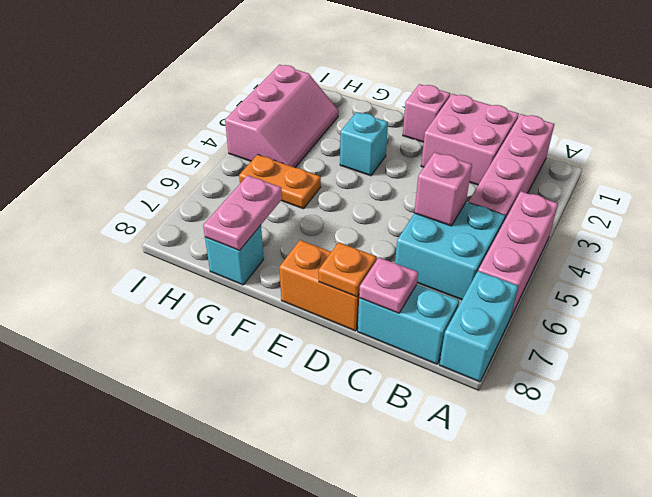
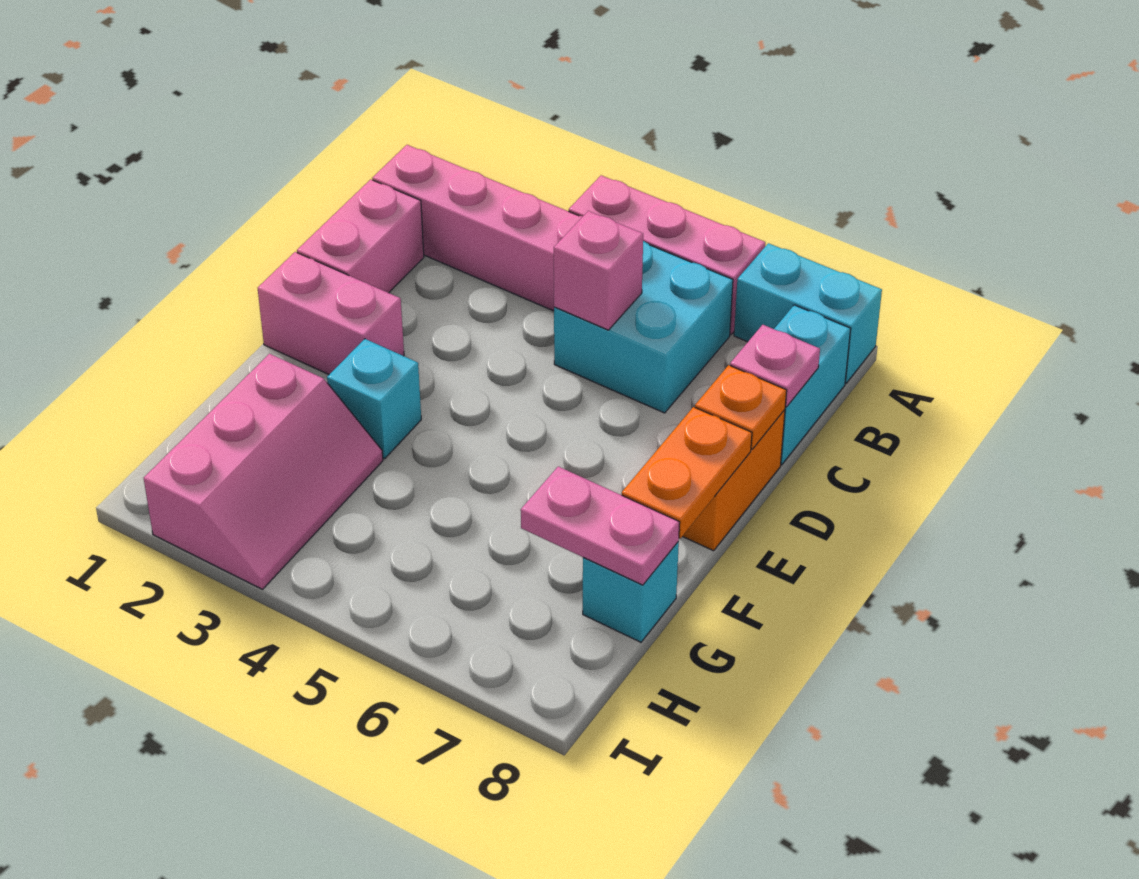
pink brick C1:D2 level 1 -> pink brick C1:D1 level 1
pink brick E1 level 1 -> pink brick E1:E2 level 1
orange plate G5:H5 level 1 -> orange plate E8:F8 level 2
pink slope H2:I4 level 1 top I -> pink slope G2:I3 level 1 top 2

